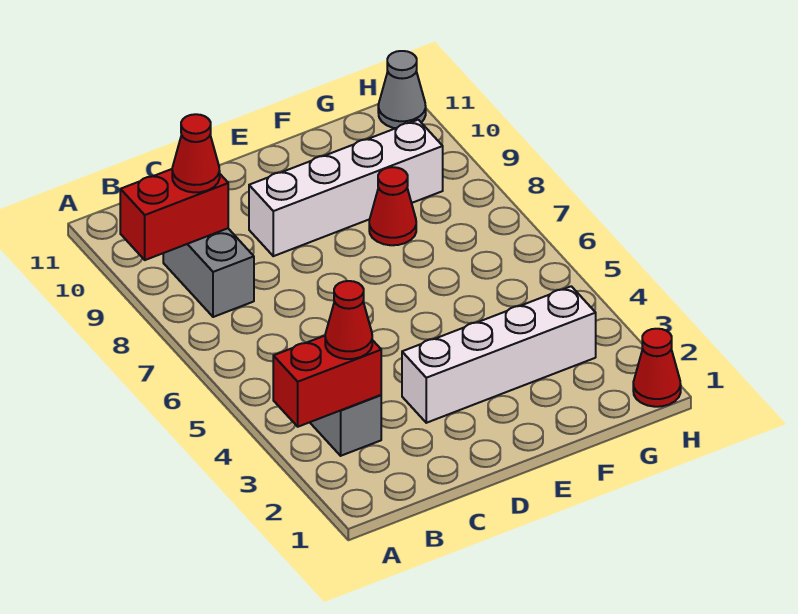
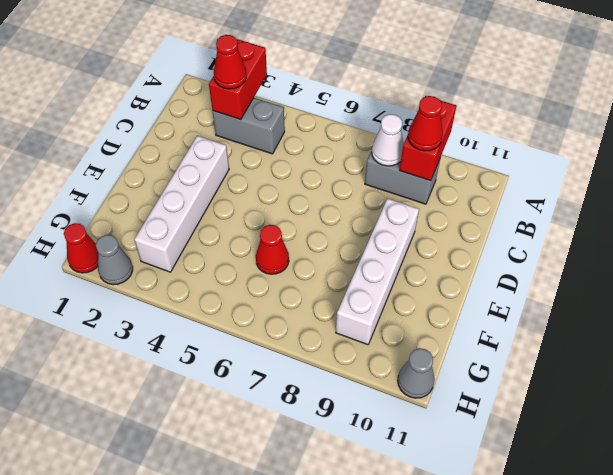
none -> white cone B8 level 2
red cone F8 level 1 -> red cone F6 level 1
none -> grey cone H2 level 1

